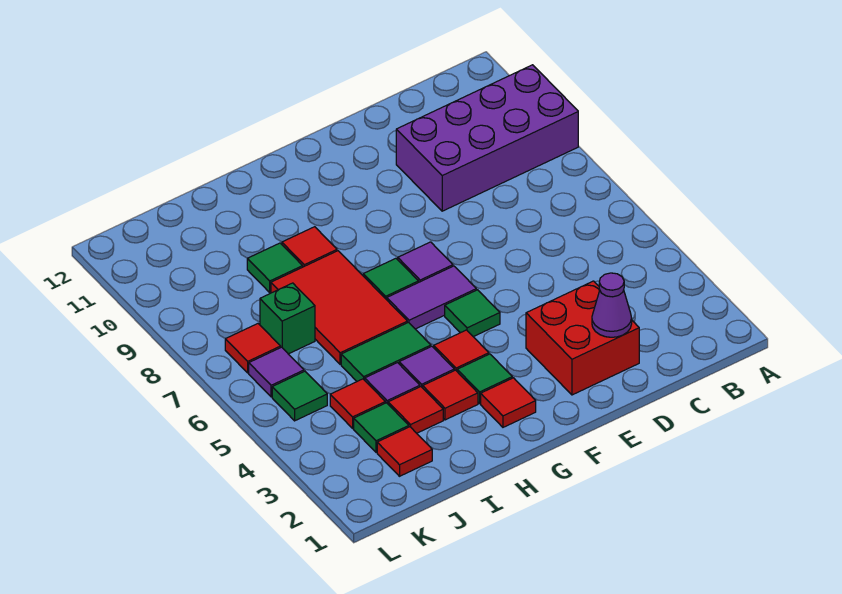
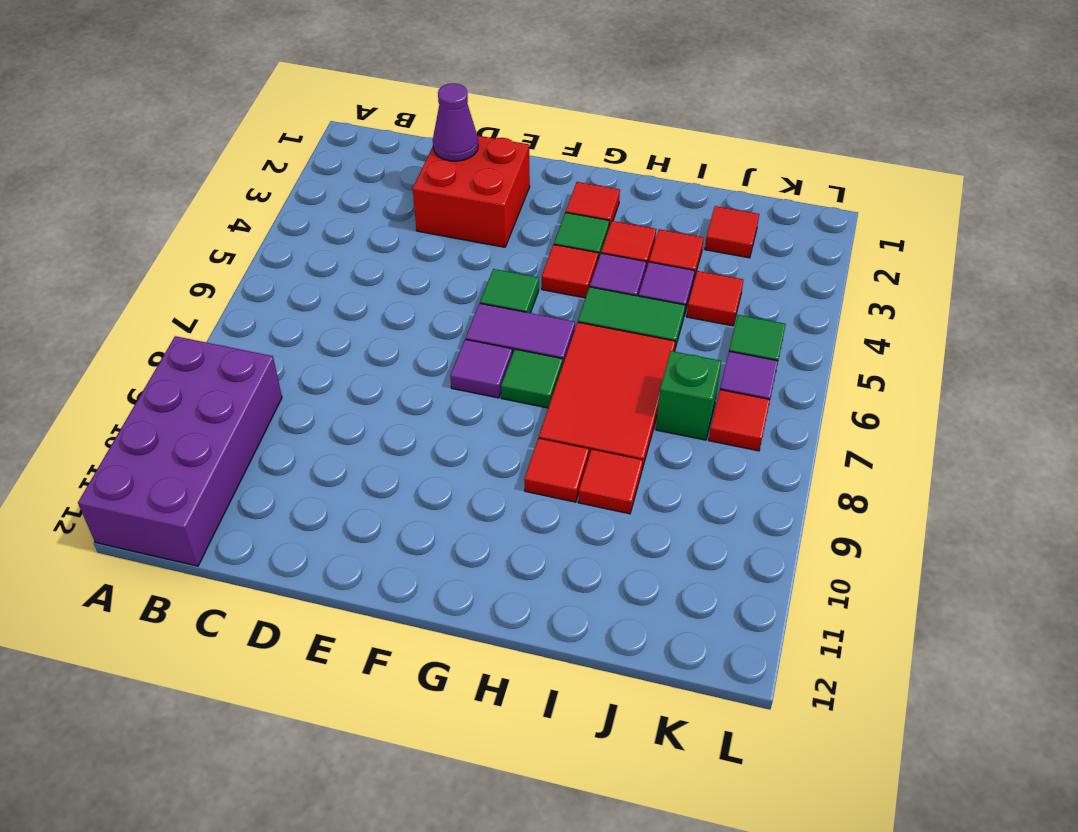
purple brick A9:D10 level 1 -> purple brick A9:B12 level 1
green tile I9 level 1 -> red tile I9 level 1
green tile J3 level 1 -> none

